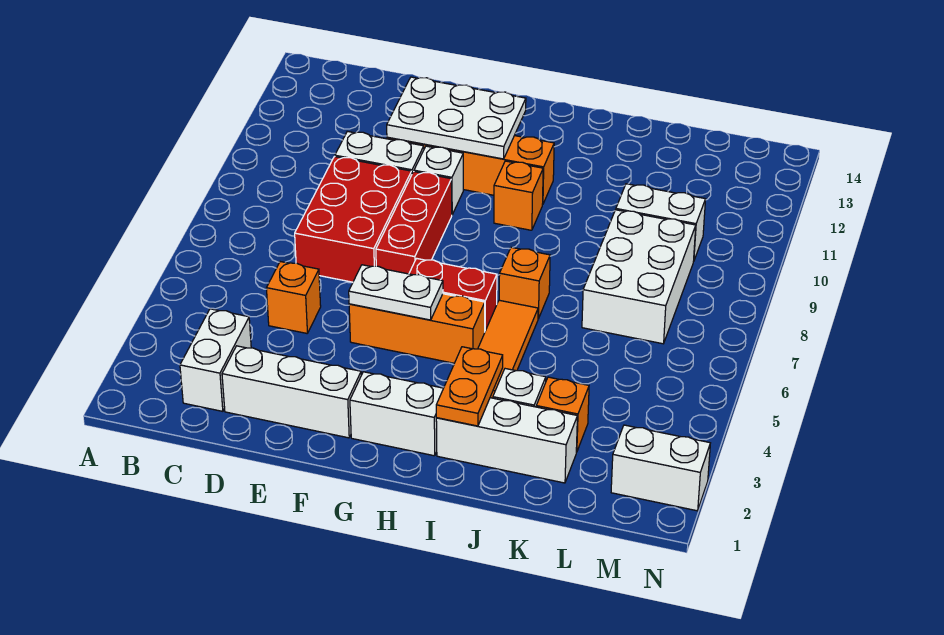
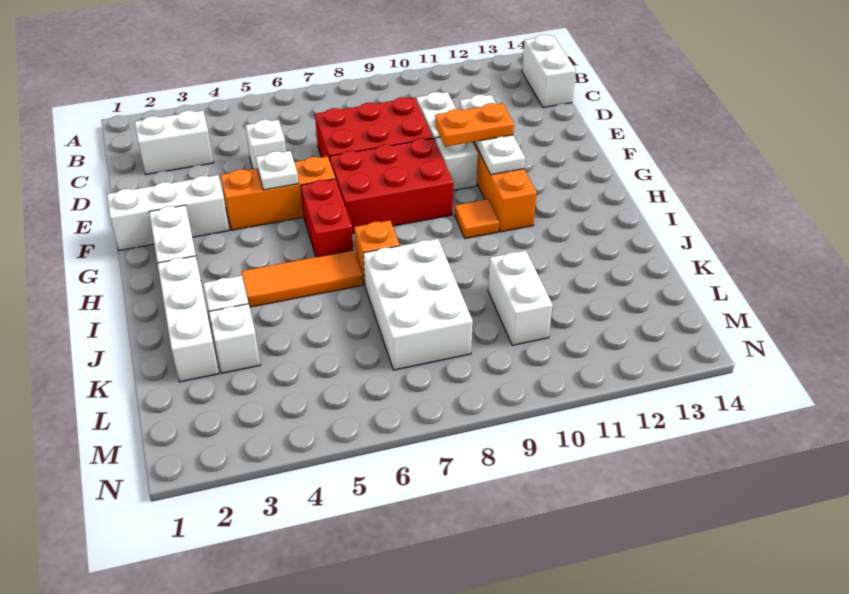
white brick D2:F2 level 1 -> white brick F1:F3 level 1
orange brick D5 level 1 -> white brick D5 level 1
white plate E11:G12 level 2 -> white plate E11:G11 level 2
orange brick F5:H5 level 1 -> orange brick F4:F6 level 1
white plate F5:G5 level 2 -> white plate F5 level 2
red brick F7:F9 level 1 -> red brick F7:G9 level 1
orange brick H10 level 1 -> orange tile H10 level 1
orange plate I2:I3 level 2 -> orange plate F10:F11 level 3
orange brick K3 level 1 -> white brick K3 level 1
white brick K7:L9 level 1 -> white brick J7:L8 level 1
white brick M2:N2 level 1 -> white brick B14:C14 level 1

